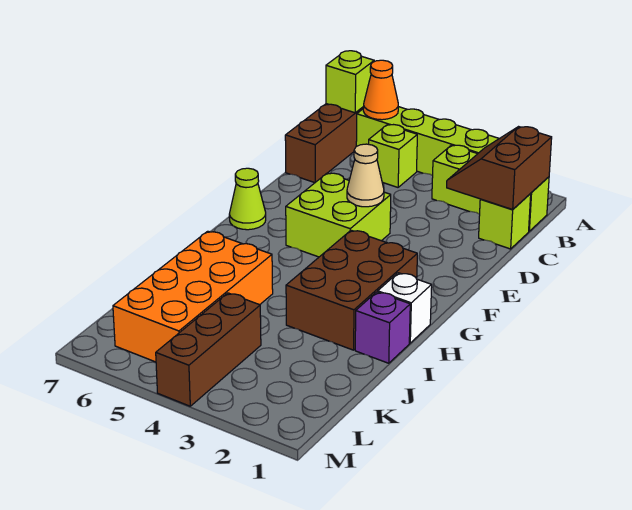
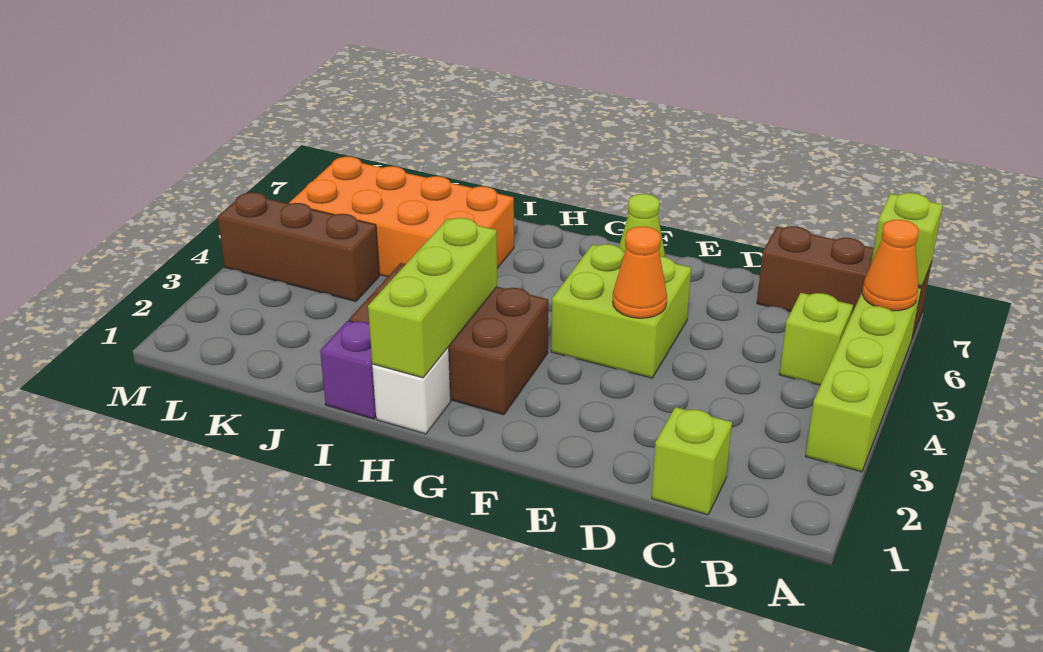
lime brick B1:B3 level 1 -> lime brick H1:H3 level 2
brown slope B1:C2 level 2 top 1 -> none
tan cone E4 level 2 -> orange cone E4 level 2

